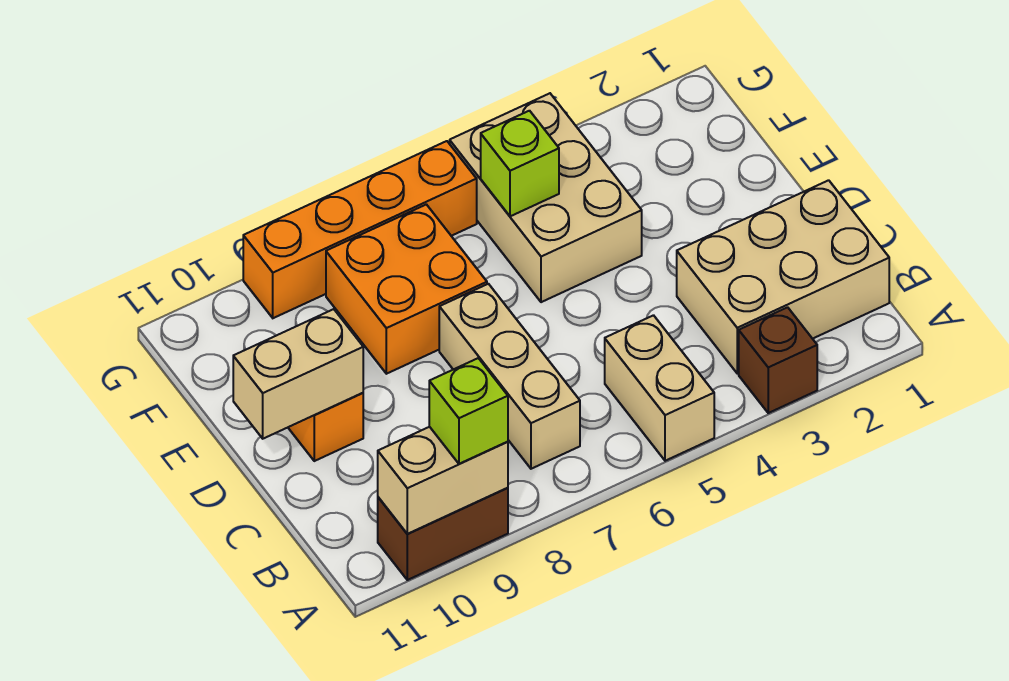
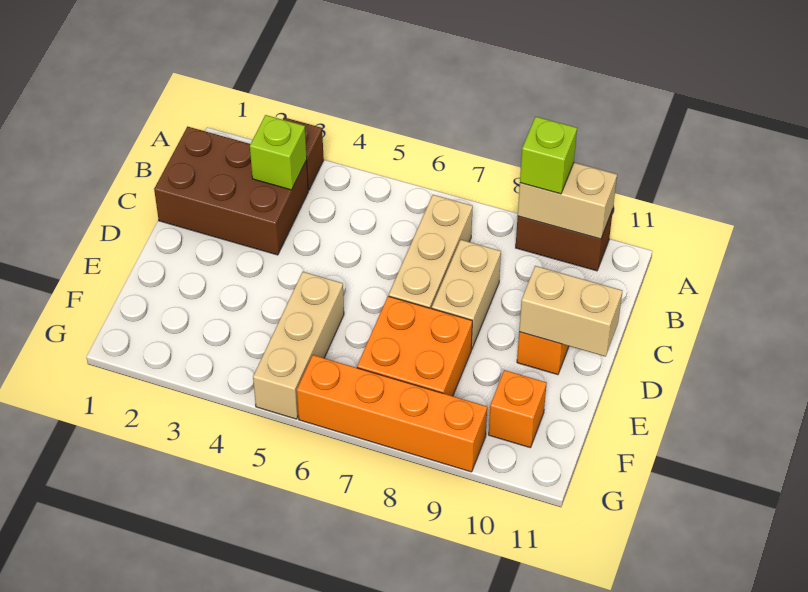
tan brick A5:B5 level 1 -> tan brick C8:D8 level 1
tan brick B1:C3 level 1 -> brown brick B1:C3 level 1
tan brick E4:G5 level 1 -> tan brick E5:G5 level 1
lime brick F5 level 2 -> lime brick B3 level 2
none -> orange brick F10 level 1

